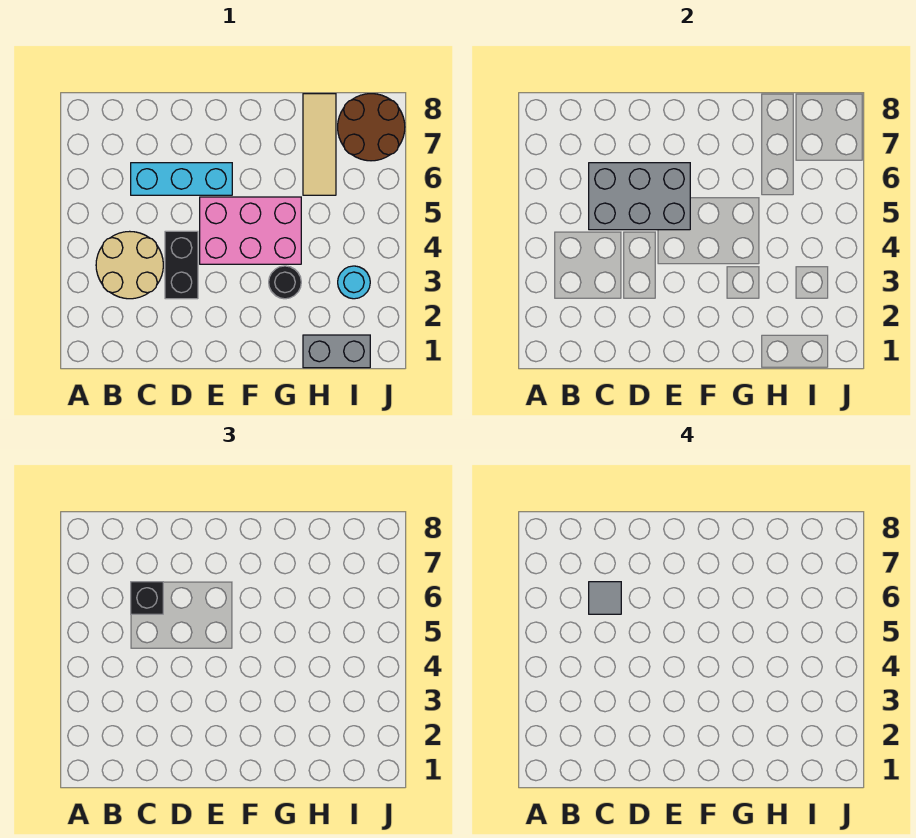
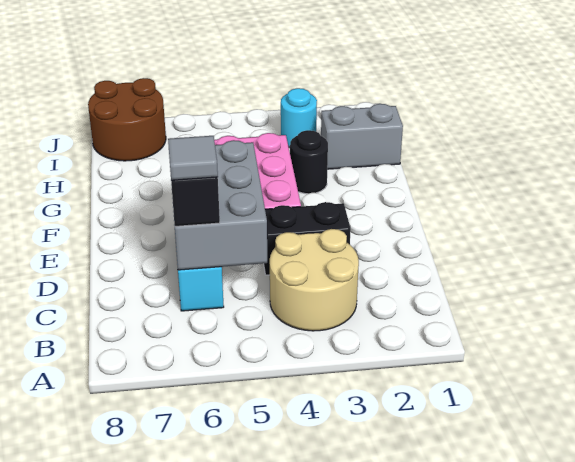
grey brick H1:I1 level 1 -> grey brick H1:H2 level 1
tan tile H6:H8 level 1 -> none

